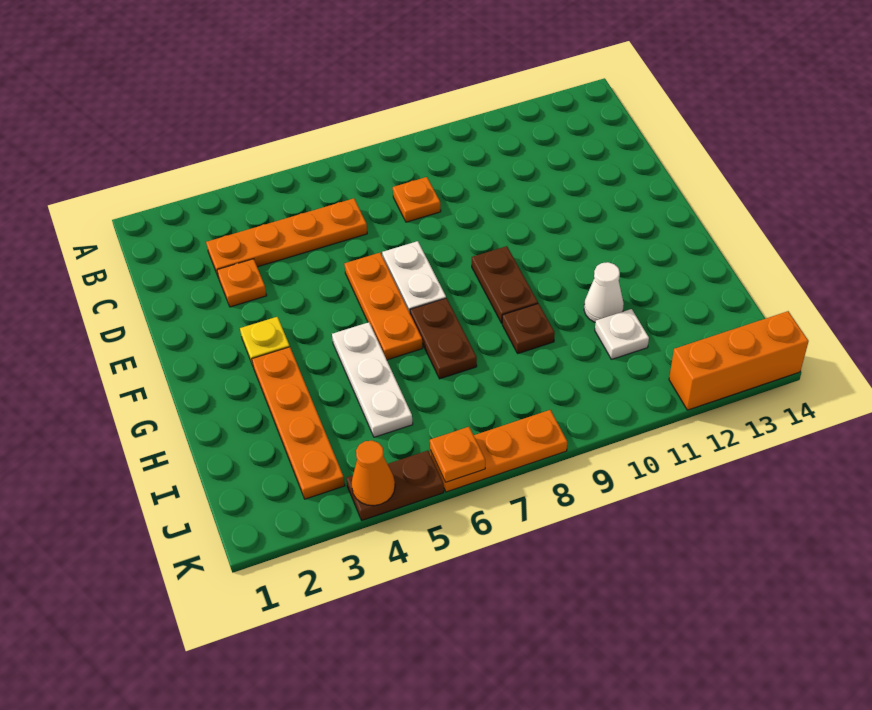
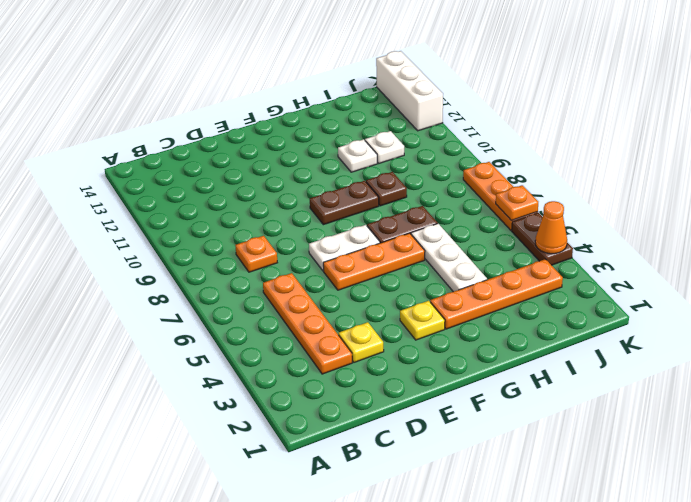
orange plate D3 level 1 -> yellow plate D3 level 1
white plate G5:I5 level 1 -> white plate H4:H6 level 1
white cone H11 level 1 -> white plate H11 level 1
orange brick K12:K14 level 1 -> white brick K12:K14 level 1

